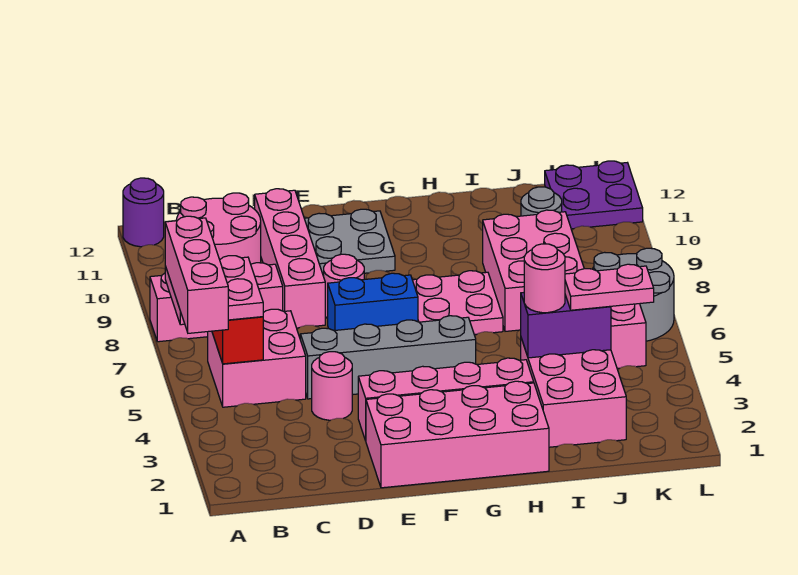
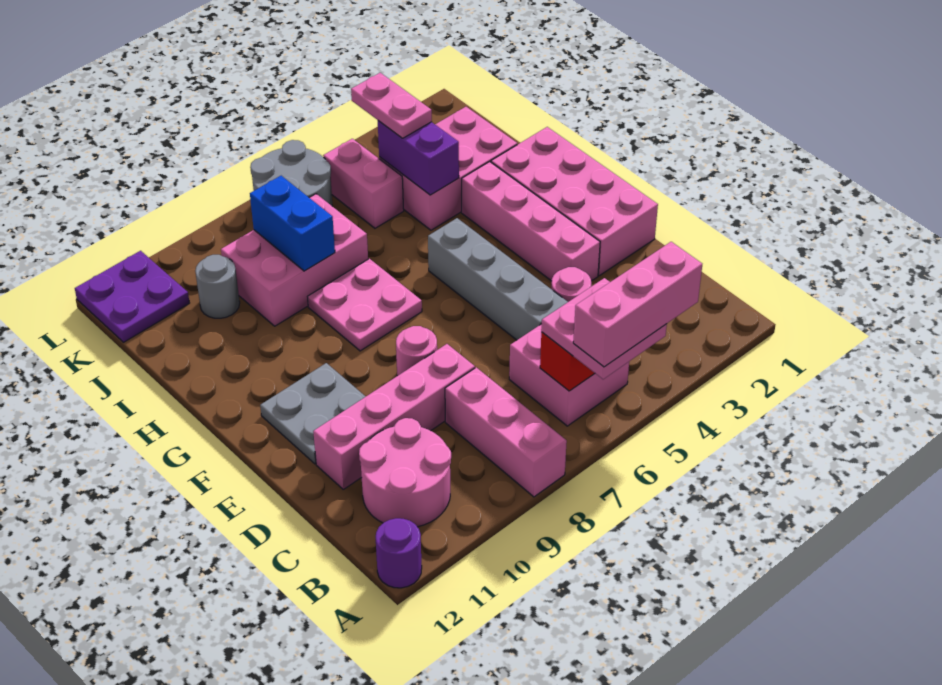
blue brick E7:F7 level 1 -> blue brick I8:J8 level 2
pink round brick I4 level 3 -> none

